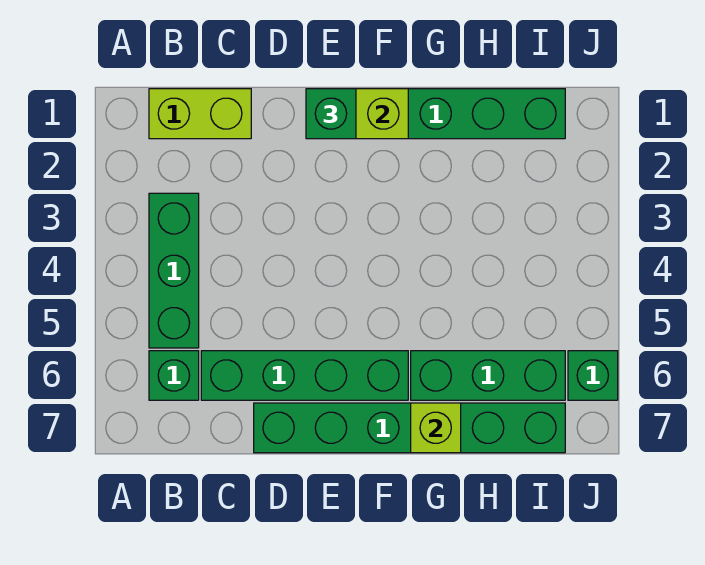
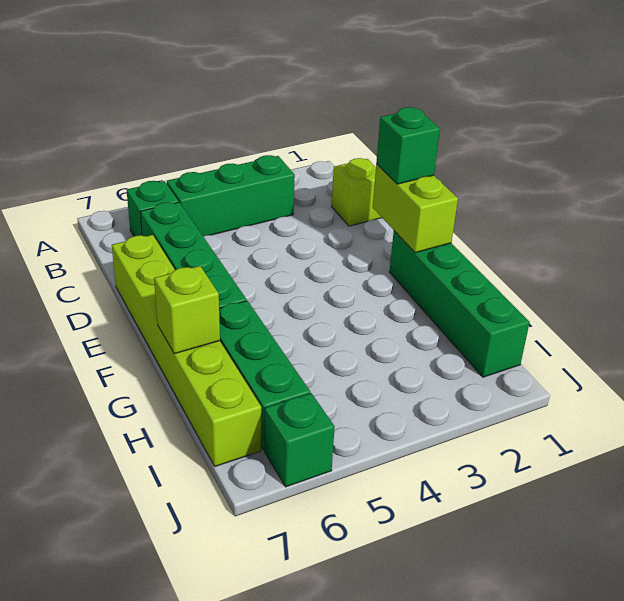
lime brick B1:C1 level 1 -> lime brick C1 level 1
green brick D7:I7 level 1 -> lime brick D7:I7 level 1

